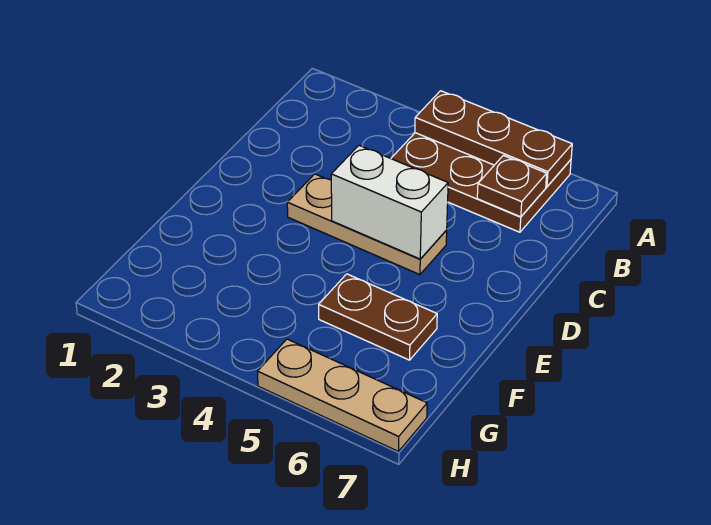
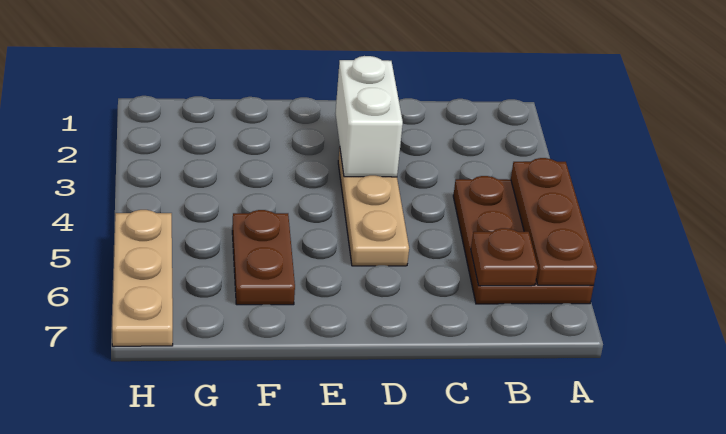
white brick D4:D5 level 2 -> white brick D2:D3 level 2

